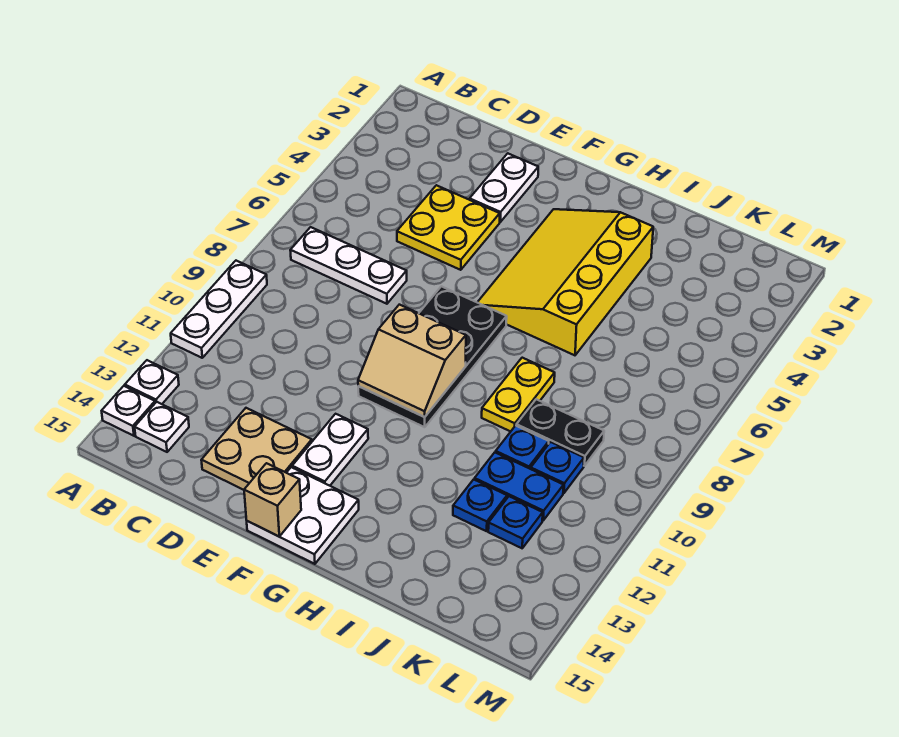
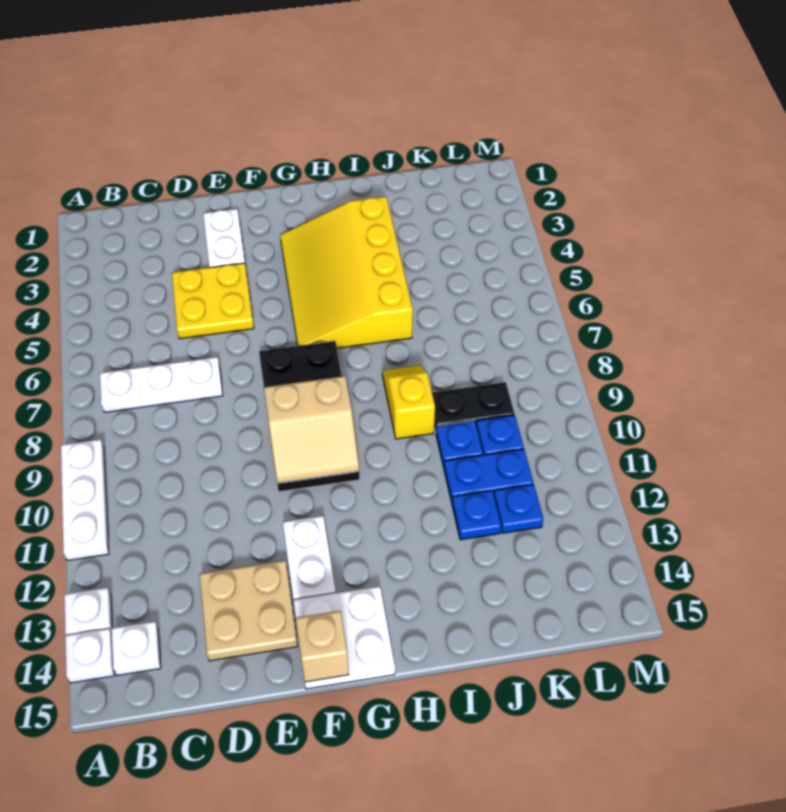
yellow plate I8:I9 level 1 -> yellow slope I8:I9 level 1 top 9

